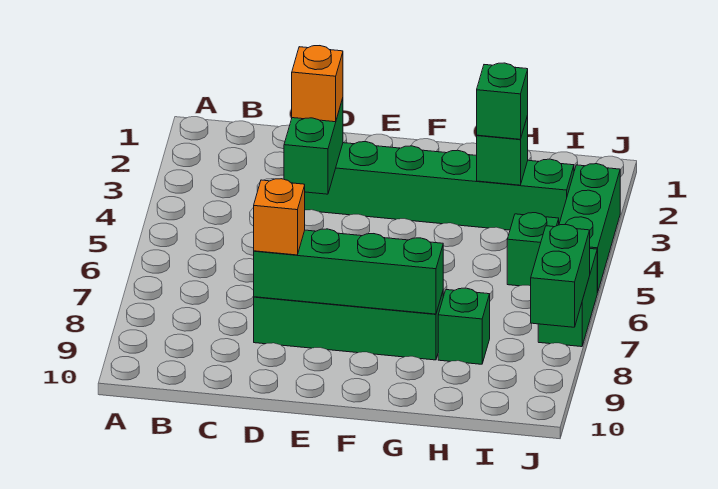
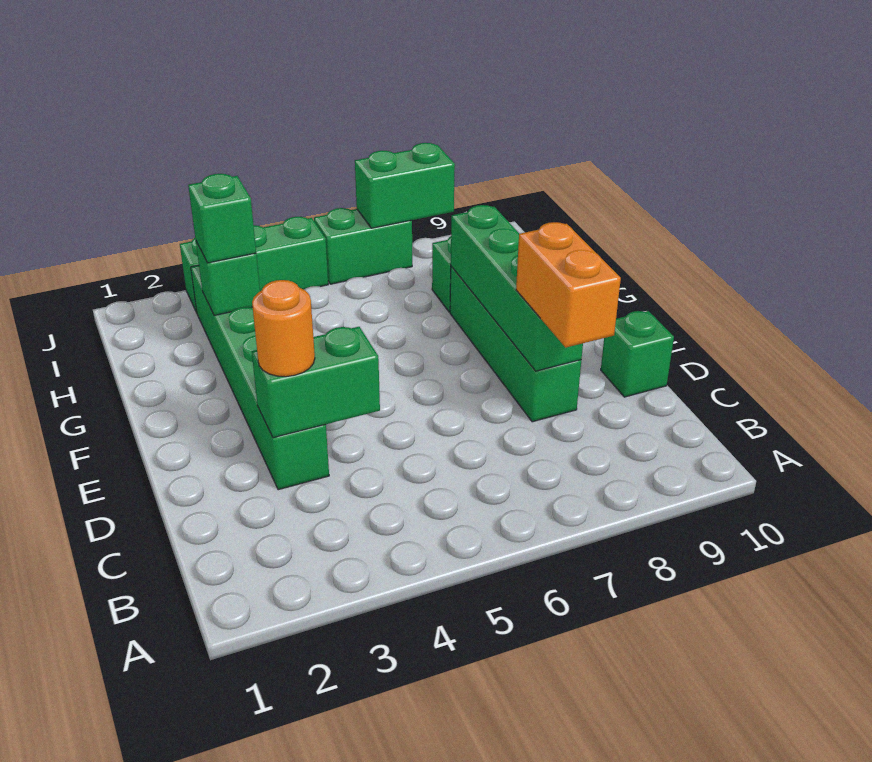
orange brick D3 level 3 -> orange round brick D3 level 3
orange brick D8 level 3 -> orange brick C8:D8 level 3
green brick I5 level 1 -> green brick D10 level 1

